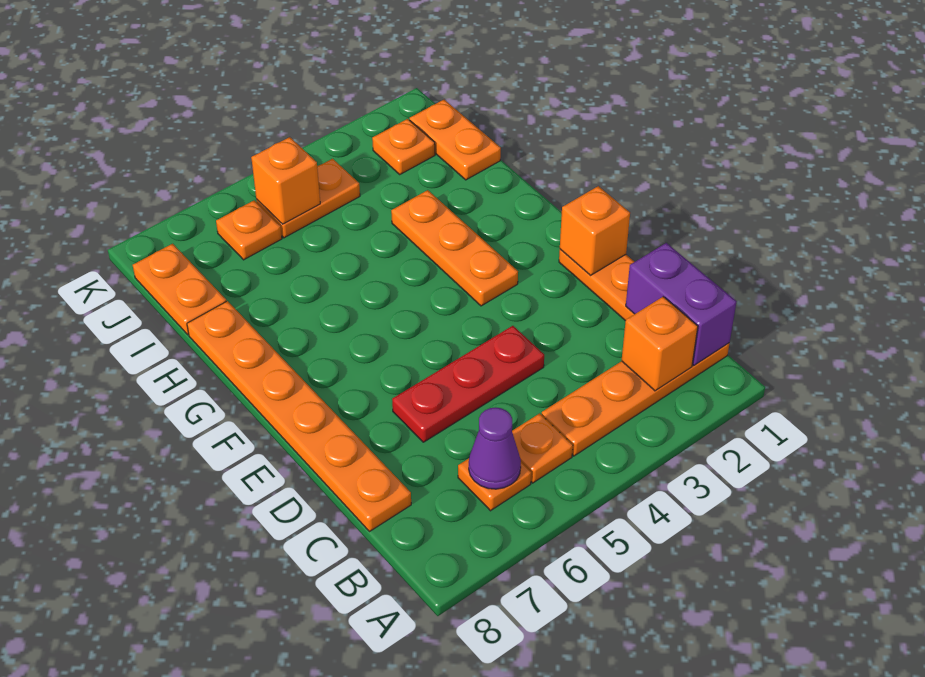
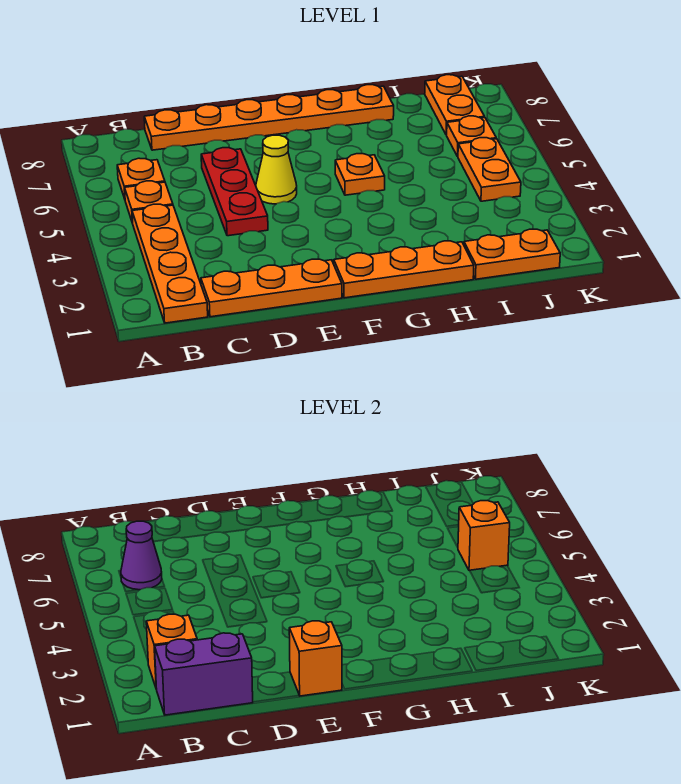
none -> yellow cone E5 level 1
orange plate F3:H3 level 1 -> orange plate F1:H1 level 1
orange plate I8:J8 level 1 -> orange plate J7:J8 level 1
orange plate J2 level 1 -> orange plate G5 level 1

